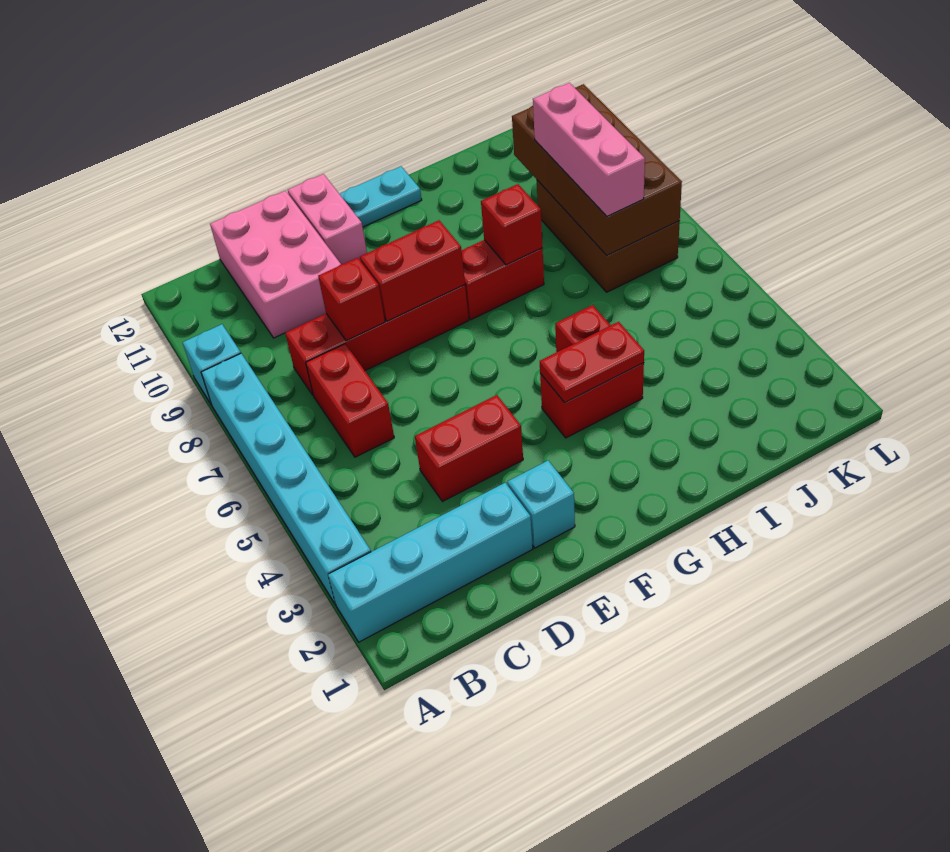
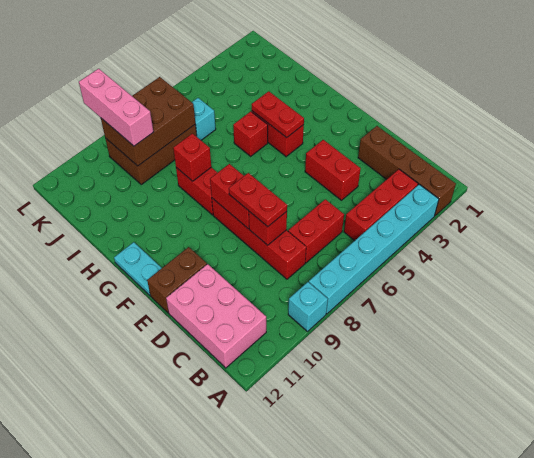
cyan brick A2:D2 level 1 -> brown brick A2:D2 level 1
none -> red brick B3:B5 level 1
pink brick C10:D12 level 1 -> pink brick B11:D12 level 1
none -> red plate D8:E8 level 3
cyan brick E2 level 1 -> cyan brick J6 level 1
pink brick E11:E12 level 1 -> brown brick E11:E12 level 1
brown brick J7:K10 level 2 -> brown brick J7:K9 level 2
pink brick J7:J9 level 3 -> pink brick J9:L9 level 3

